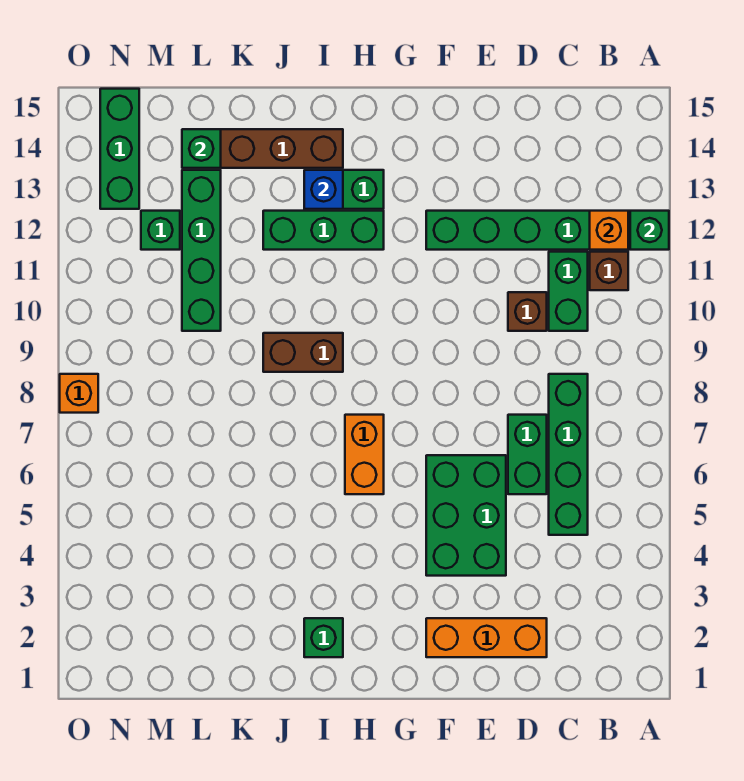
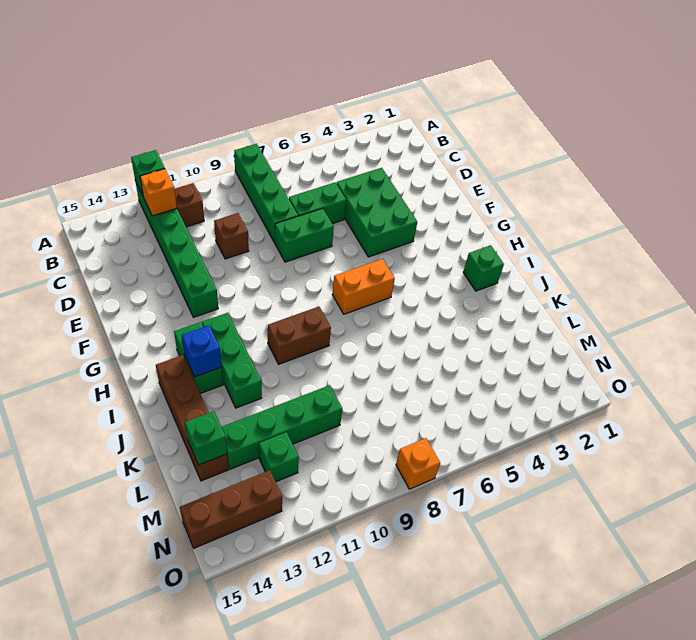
green brick C5:C8 level 1 -> green brick A8:D8 level 1
green brick C10:C11 level 1 -> green brick E7:E8 level 1
orange brick D2:F2 level 1 -> none
green brick E4:F6 level 1 -> green brick D4:F5 level 1
brown brick I9:J9 level 1 -> brown brick I9:I10 level 1
green brick N13:N15 level 1 -> brown brick N13:N15 level 1

